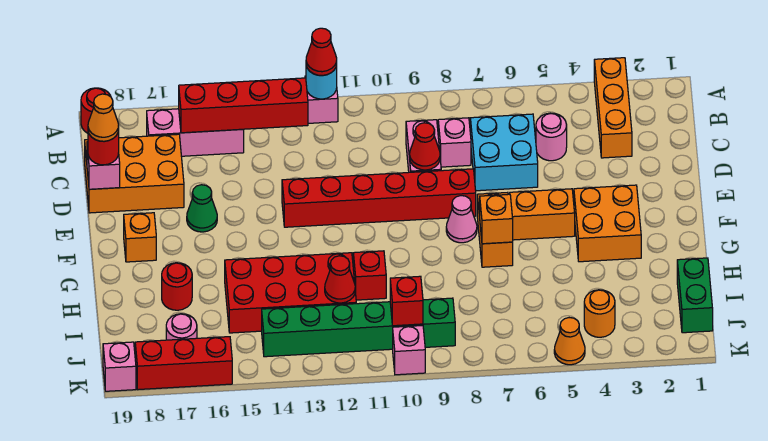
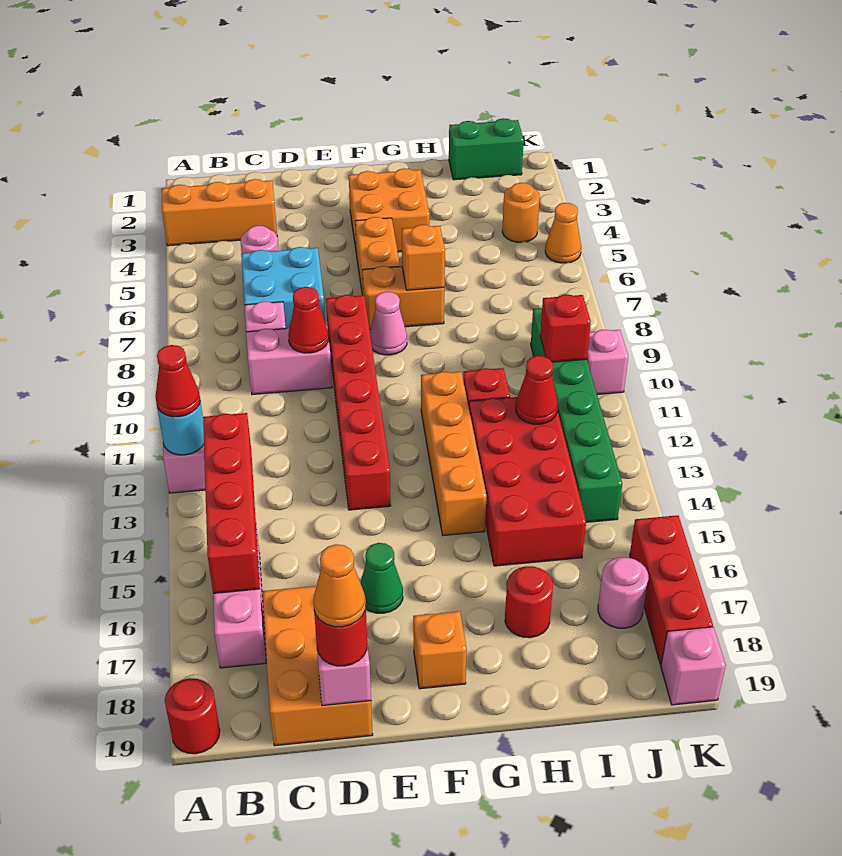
none -> orange brick G11:G14 level 1

